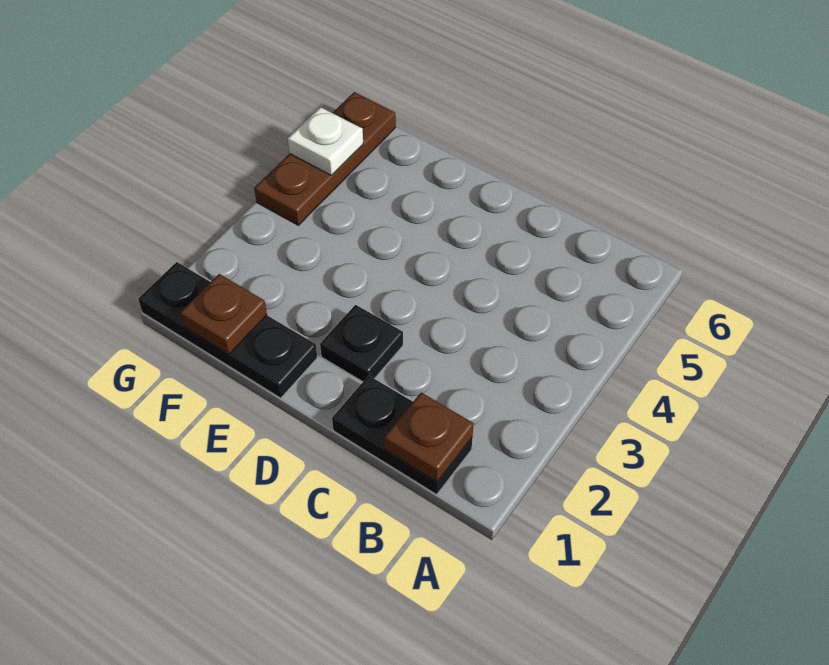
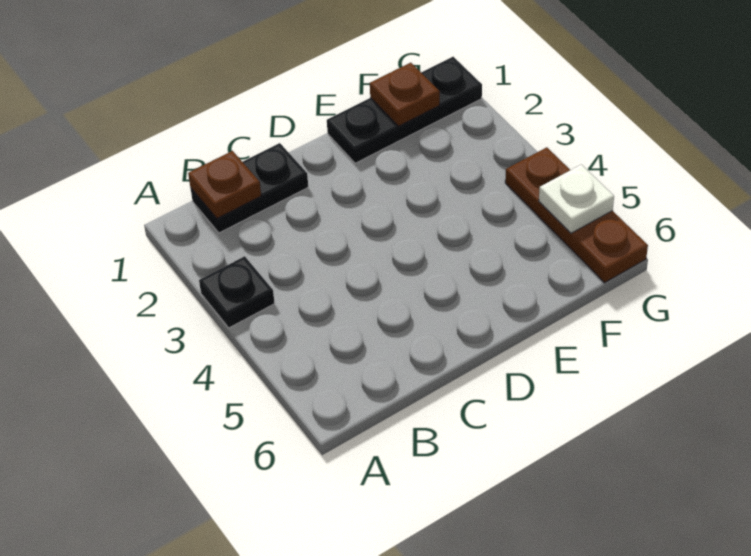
black plate D2 level 1 -> black plate A3 level 1

